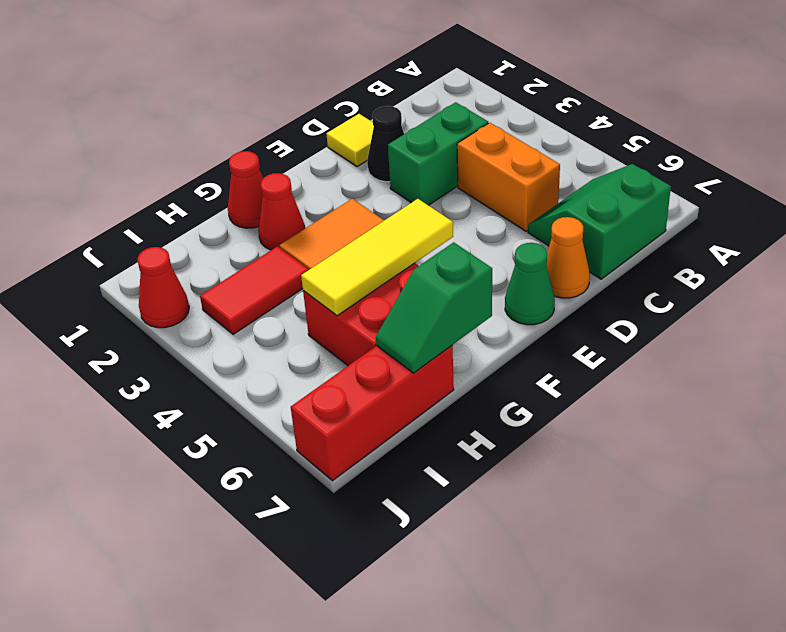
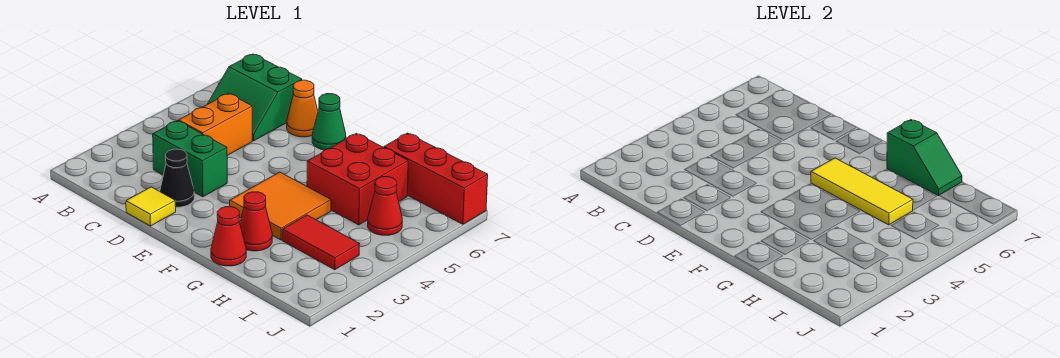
red cone J2 level 1 -> red cone I5 level 1

